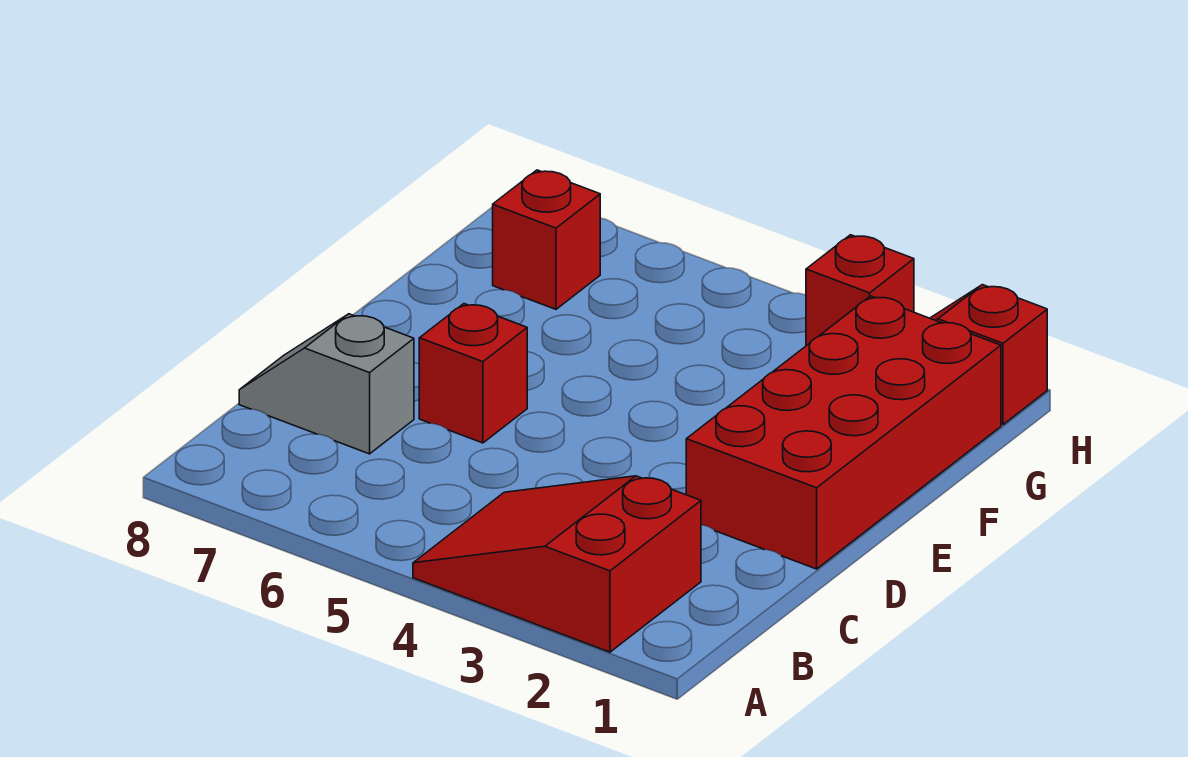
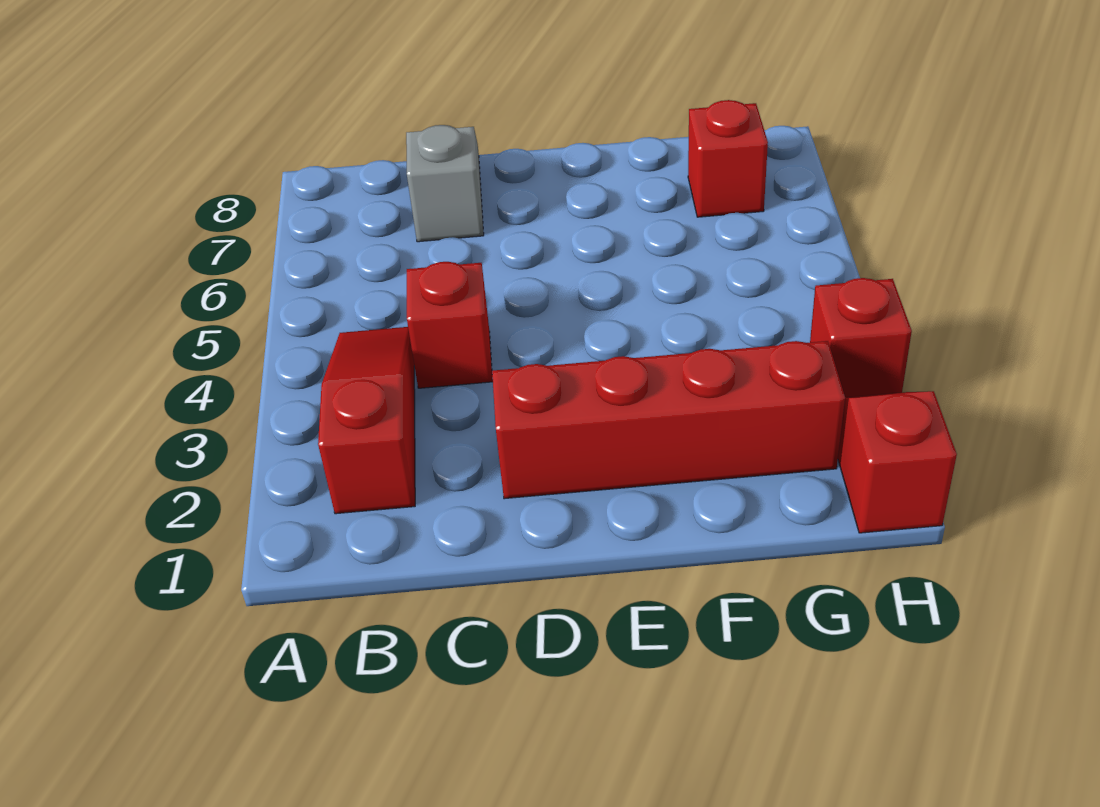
red slope A2:B4 level 1 top 2 -> red slope B2:B4 level 1 top 2
red brick D1:G2 level 1 -> red brick D2:G2 level 1
red brick D6 level 1 -> red brick C4 level 1

